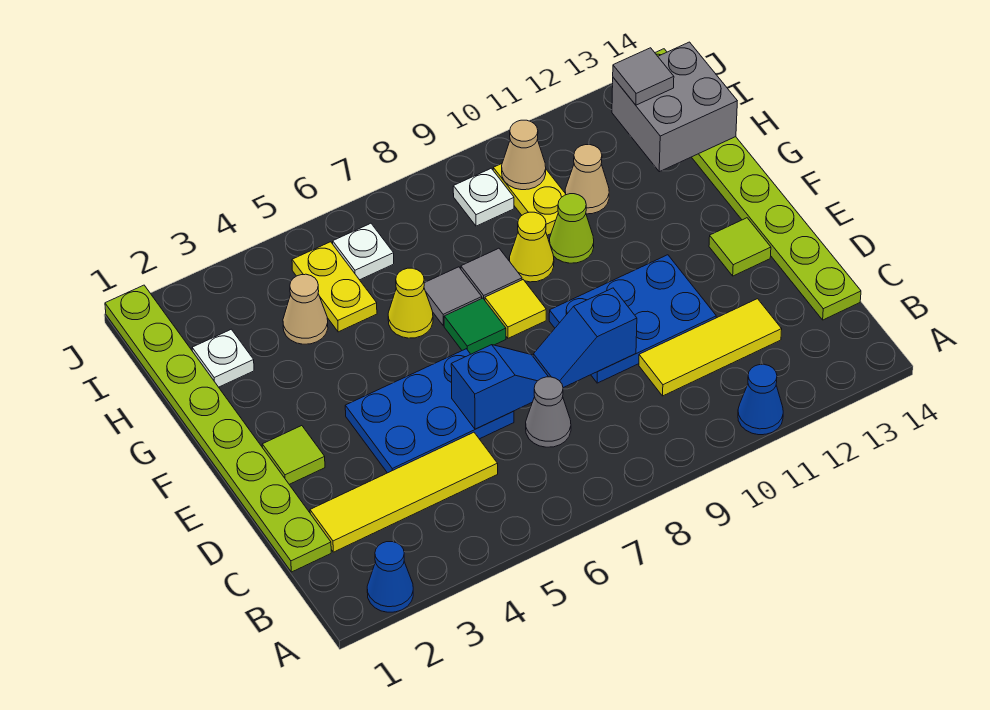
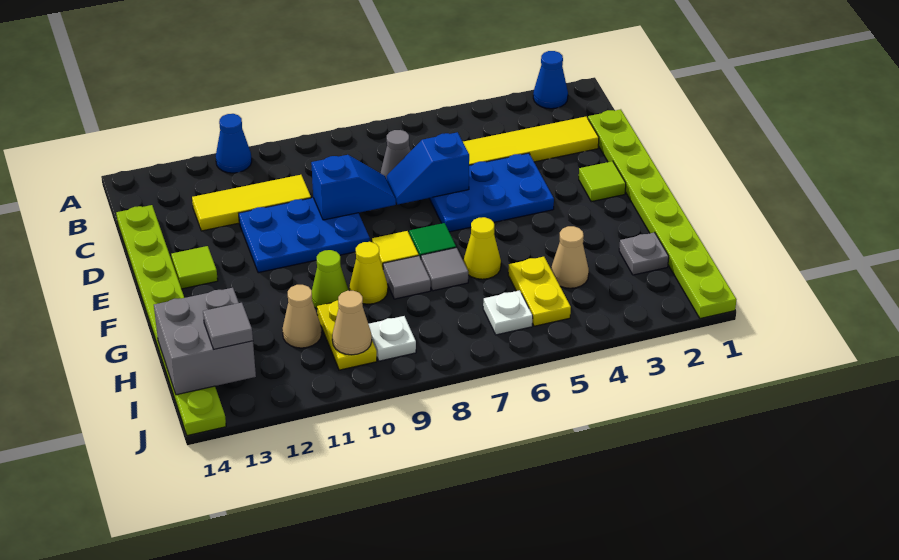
white plate H2 level 1 -> grey plate H2 level 1

